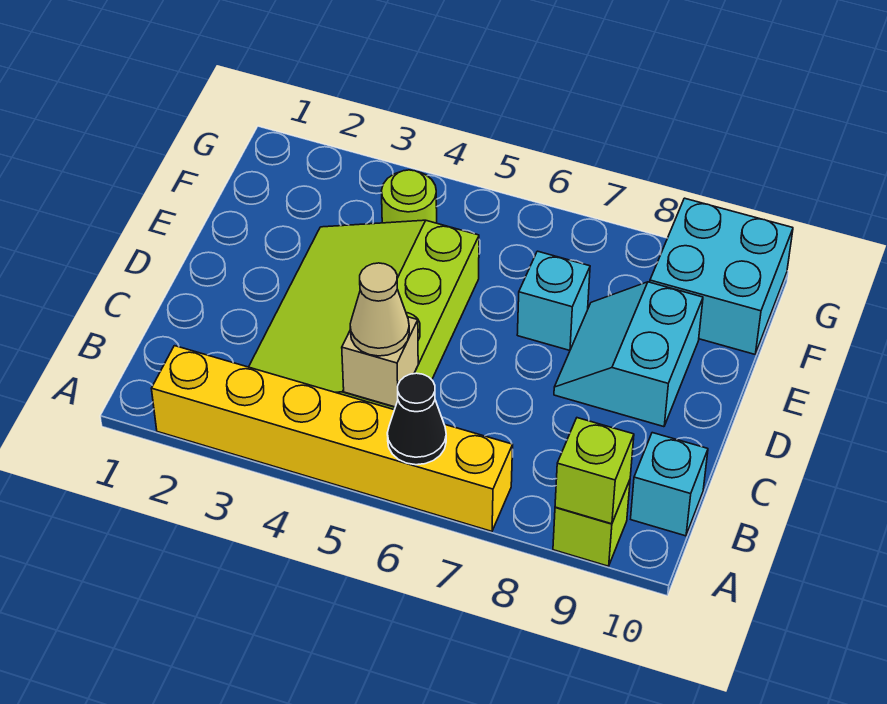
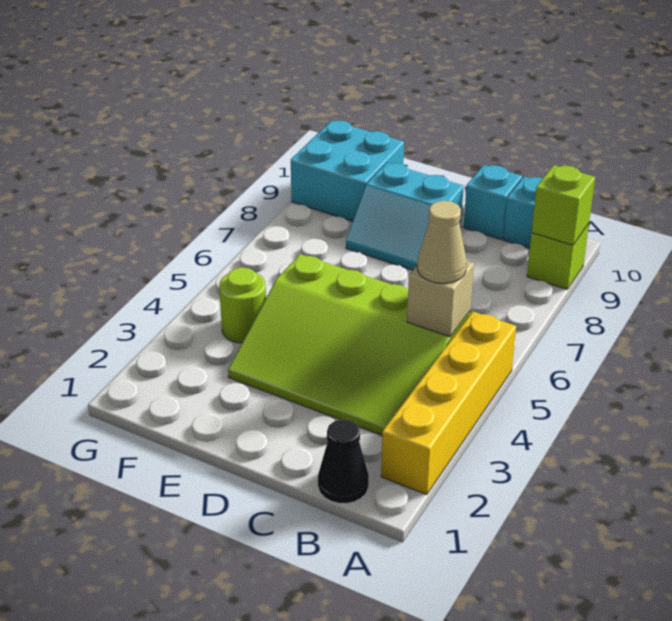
yellow brick A2:A7 level 1 -> yellow brick A2:A5 level 1
black cone A6 level 2 -> black cone B1 level 1
cyan brick E7 level 1 -> cyan brick C10 level 1

